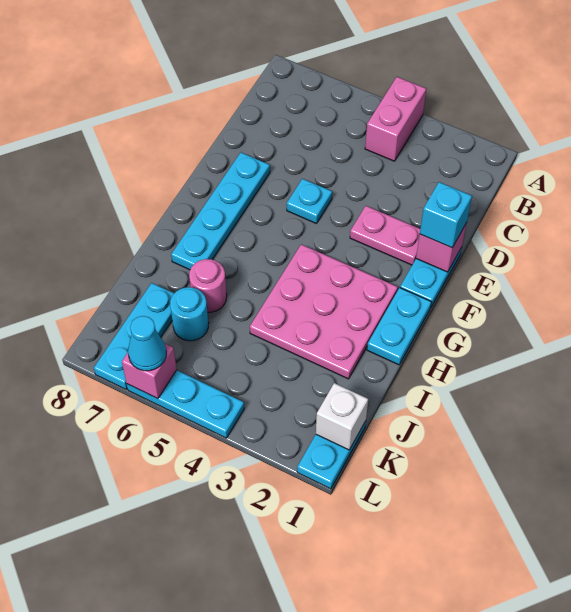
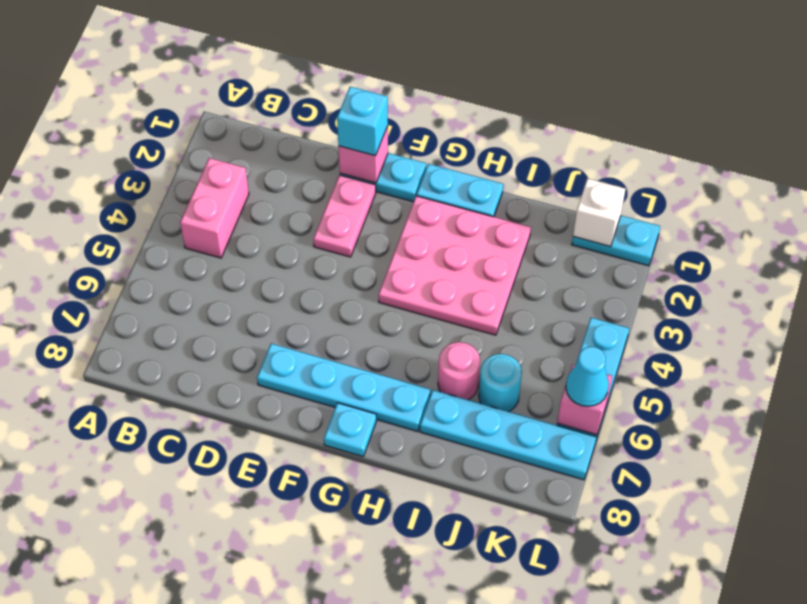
pink brick A4:B4 level 1 -> pink brick B3:B4 level 1
cyan plate E5 level 1 -> cyan plate G8 level 1
cyan plate J7:L7 level 1 -> cyan plate I7:L7 level 1

